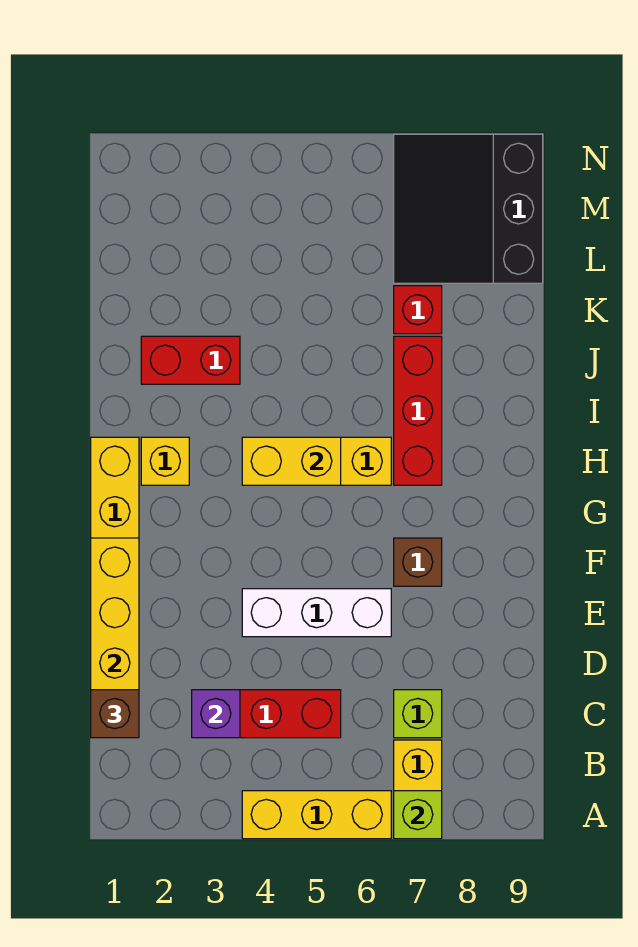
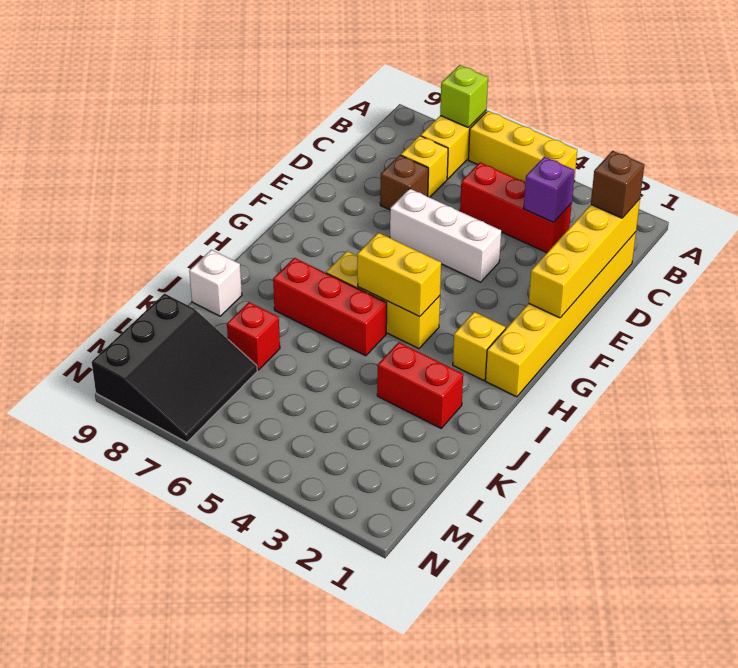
lime brick C7 level 1 -> yellow brick C7 level 1
brown brick F7 level 1 -> brown brick D7 level 1
red brick H7:J7 level 1 -> red brick I5:I7 level 1
none -> white brick J9 level 1

